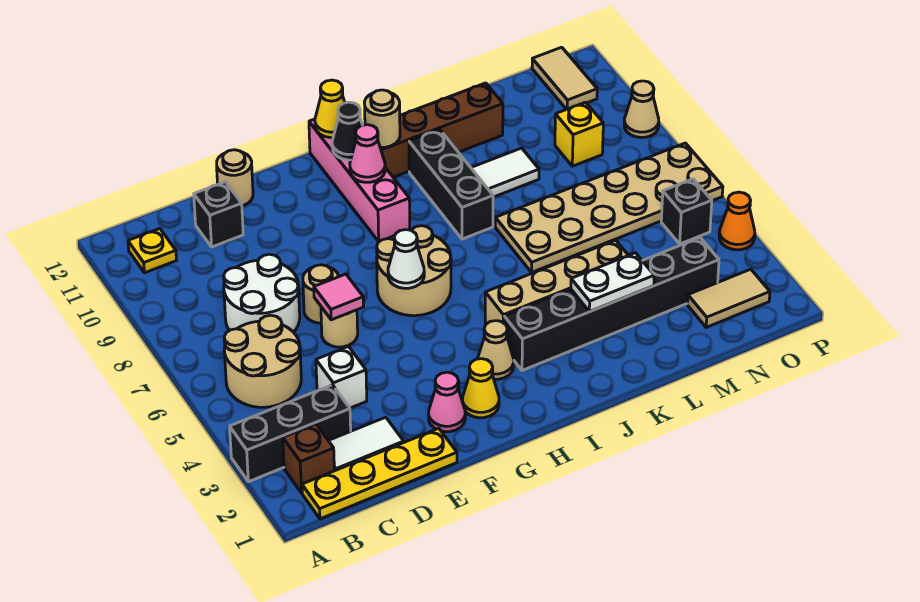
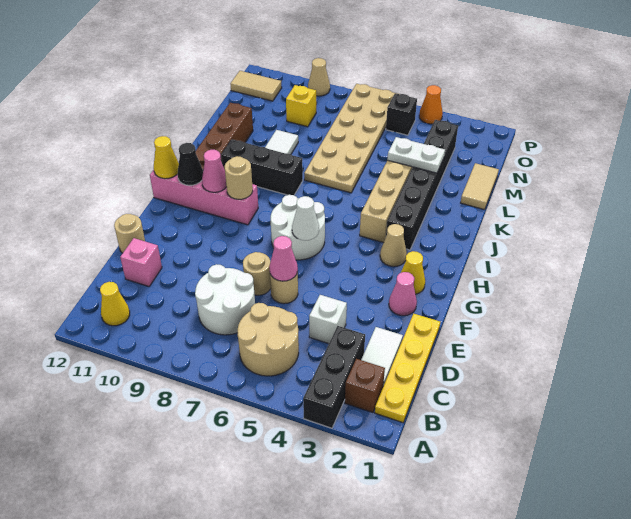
yellow plate B11 level 1 -> yellow cone B11 level 1
black brick D11 level 1 -> pink brick D11 level 1
pink tile E6 level 2 -> pink cone E6 level 2
tan round brick G6:H7 level 1 -> white round brick G6:H7 level 1
tan round brick I11 level 2 -> tan round brick H9 level 2
white plate K3:L3 level 2 -> white plate L3:L4 level 2
tan tile N2:O2 level 1 -> tan tile L1:M1 level 1

